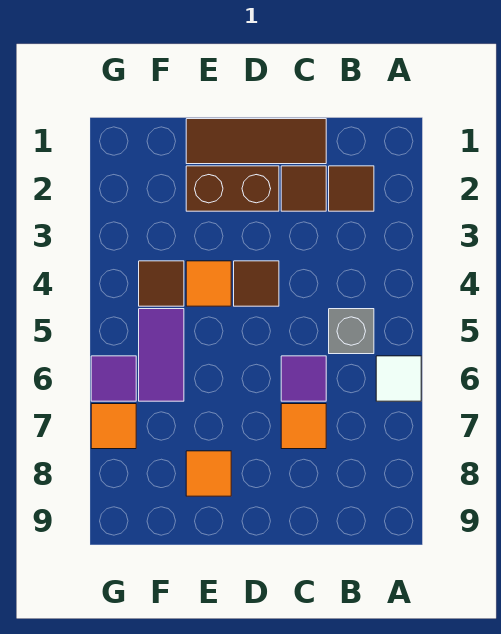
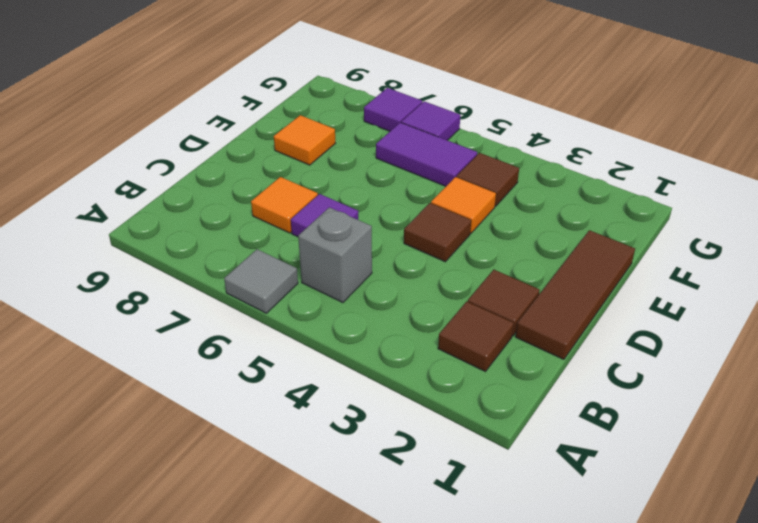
white tile A6 level 1 -> grey tile A6 level 1
brown brick D2:E2 level 1 -> none
orange tile G7 level 1 -> purple tile G7 level 1

